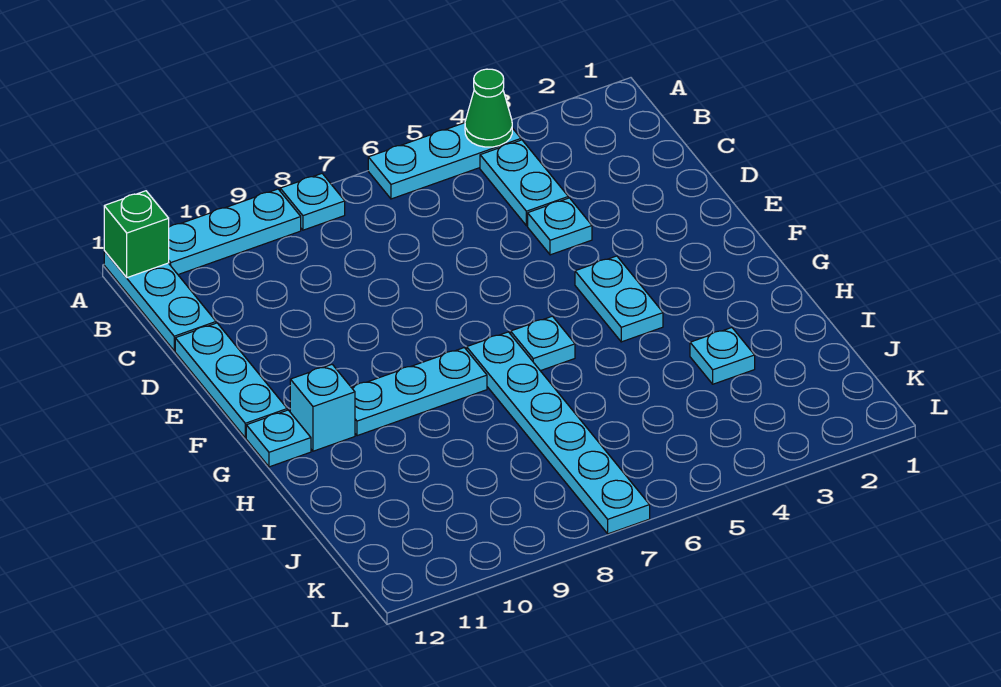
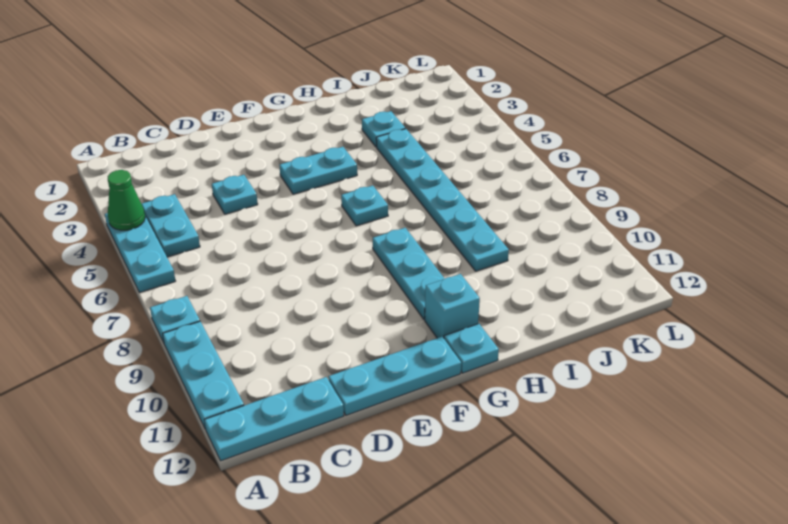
green brick A12 level 2 -> none
cyan plate B4:C4 level 1 -> cyan plate B4:B5 level 1
cyan plate G7:L7 level 1 -> cyan plate I4:I9 level 1

